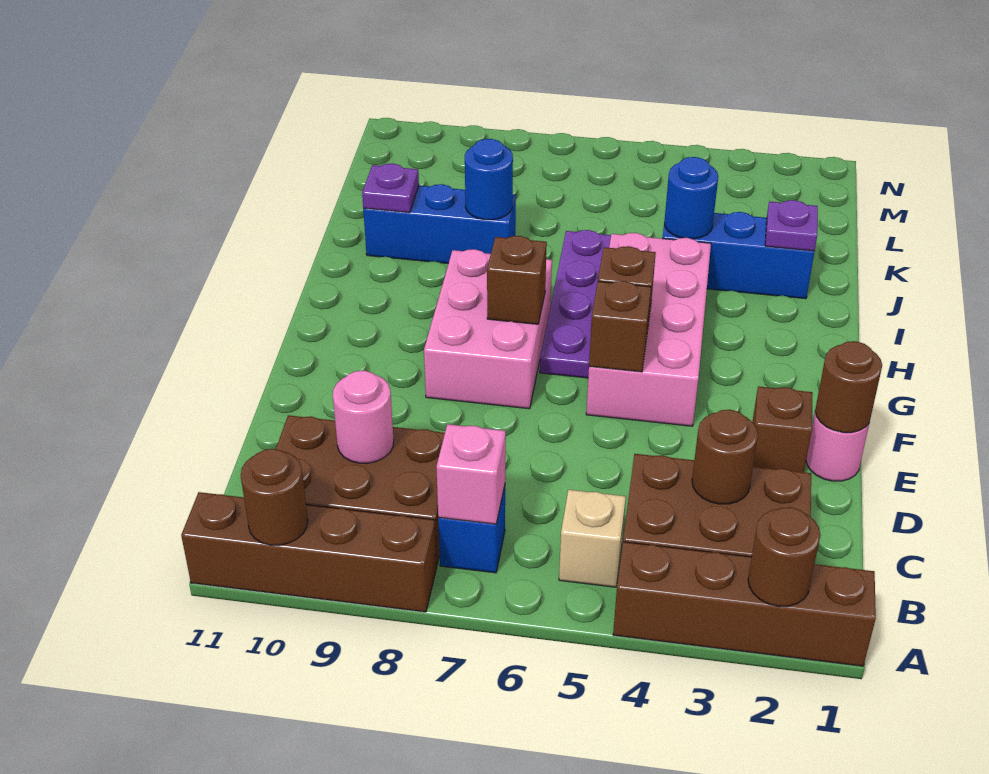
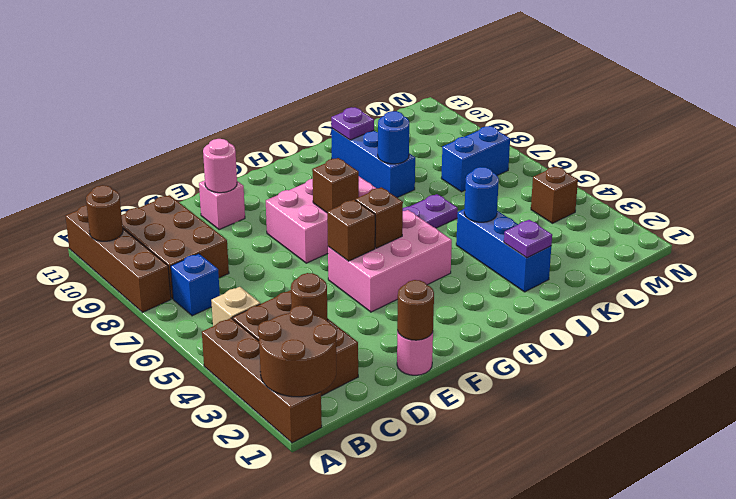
brown round brick A2 level 2 -> brown round brick A1:B2 level 2
pink brick B7 level 2 -> pink brick E10 level 1
pink round brick C9 level 2 -> pink round brick E10 level 2
brown brick E2 level 1 -> brown brick M4 level 1
pink brick F4:I5 level 1 -> pink brick F4:H5 level 1
none -> blue brick L7:M7 level 1

